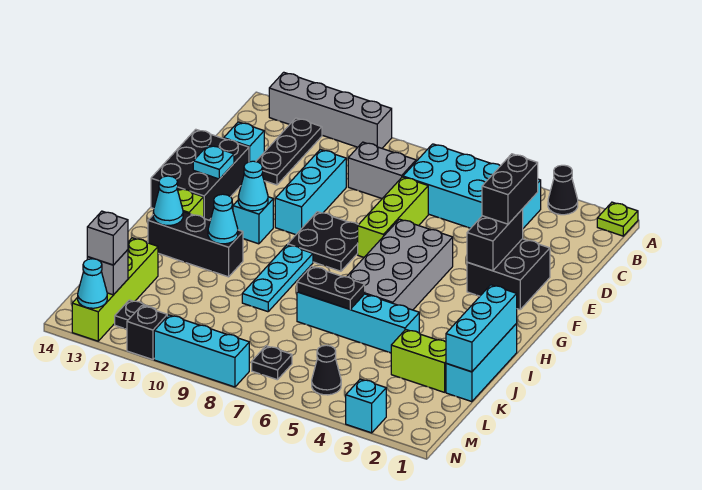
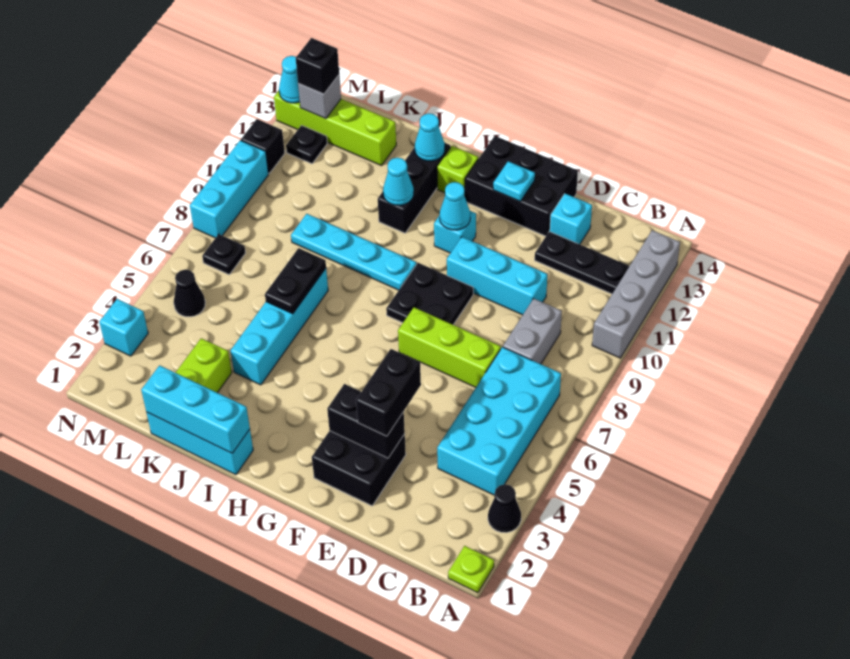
black brick D3:E3 level 3 -> black brick E3:E4 level 3
grey brick F5:I6 level 1 -> none
cyan plate H9:J9 level 1 -> cyan plate H9:K9 level 1
grey brick M13 level 3 -> black brick M13 level 3

